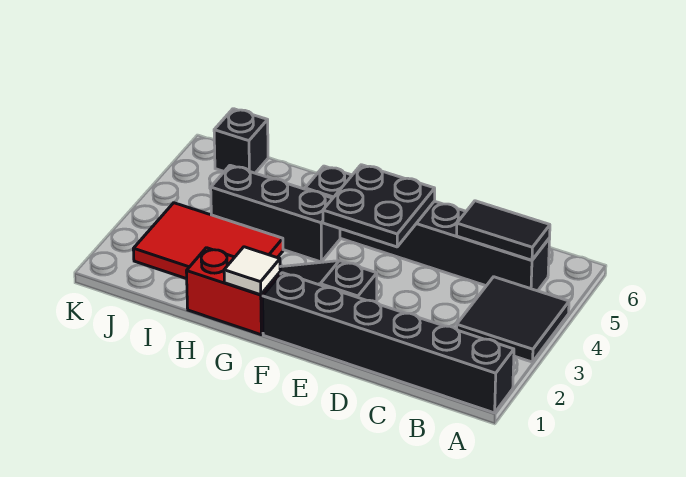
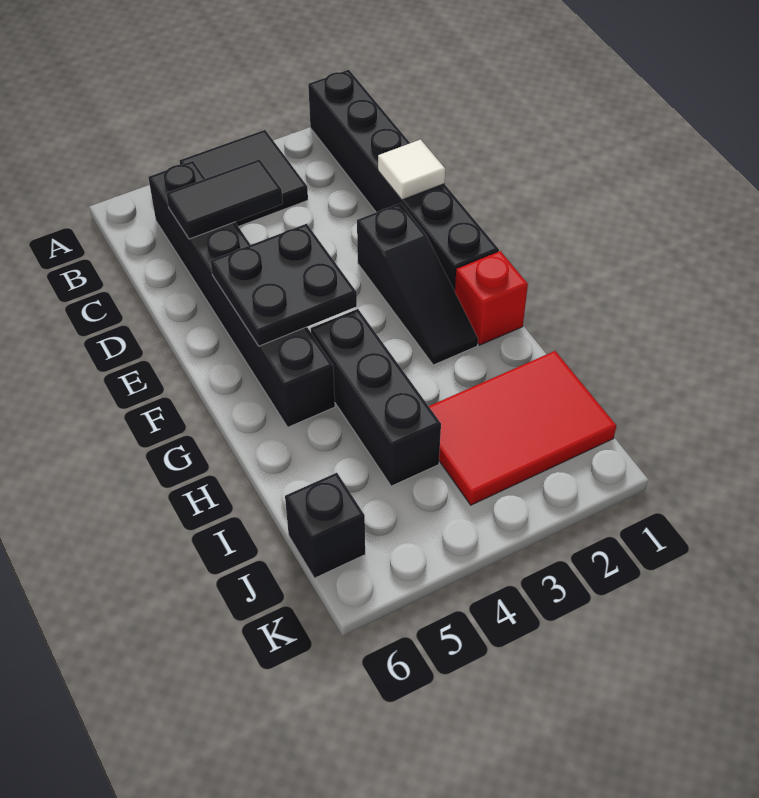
black tile B5:C5 level 2 -> black tile C4:C5 level 2
red brick G1:H1 level 1 -> red brick G1 level 1
white tile G1 level 2 -> white tile D1 level 2
red tile H2:J3 level 1 -> red tile I1:J3 level 1

